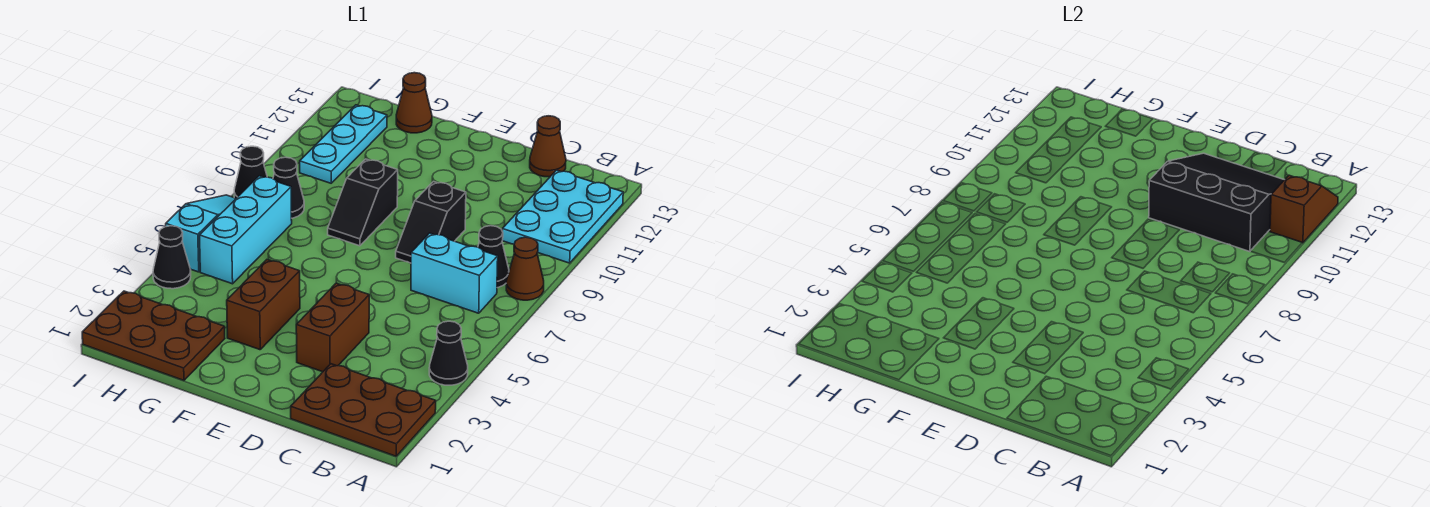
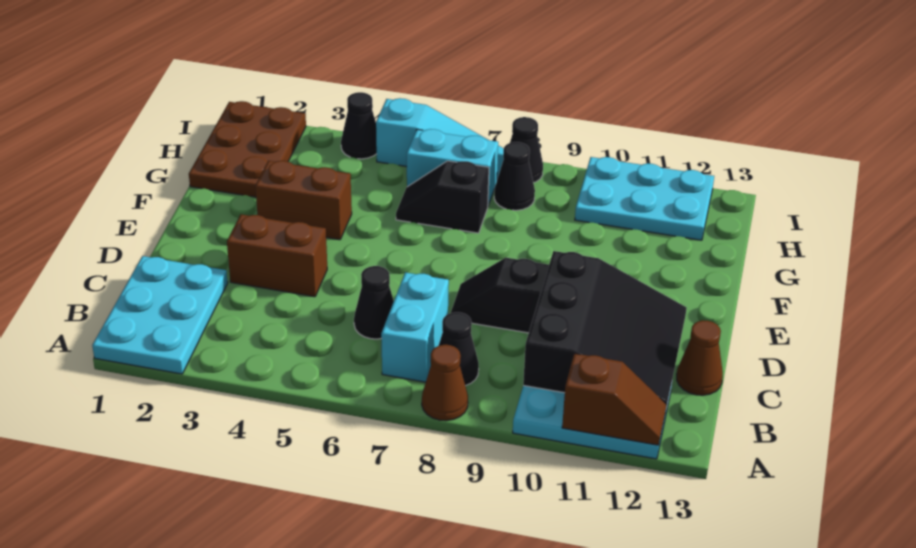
brown plate A1:C2 level 1 -> cyan plate A1:C2 level 1
black cone A4 level 1 -> black cone C6 level 1
black slope F8:F9 level 1 top 9 -> black slope G6:G7 level 1 top 7
brown cone G13 level 1 -> none
cyan brick H5:H7 level 1 -> cyan brick H6:H7 level 1
cyan plate H10:H12 level 1 -> cyan plate H10:I12 level 1

